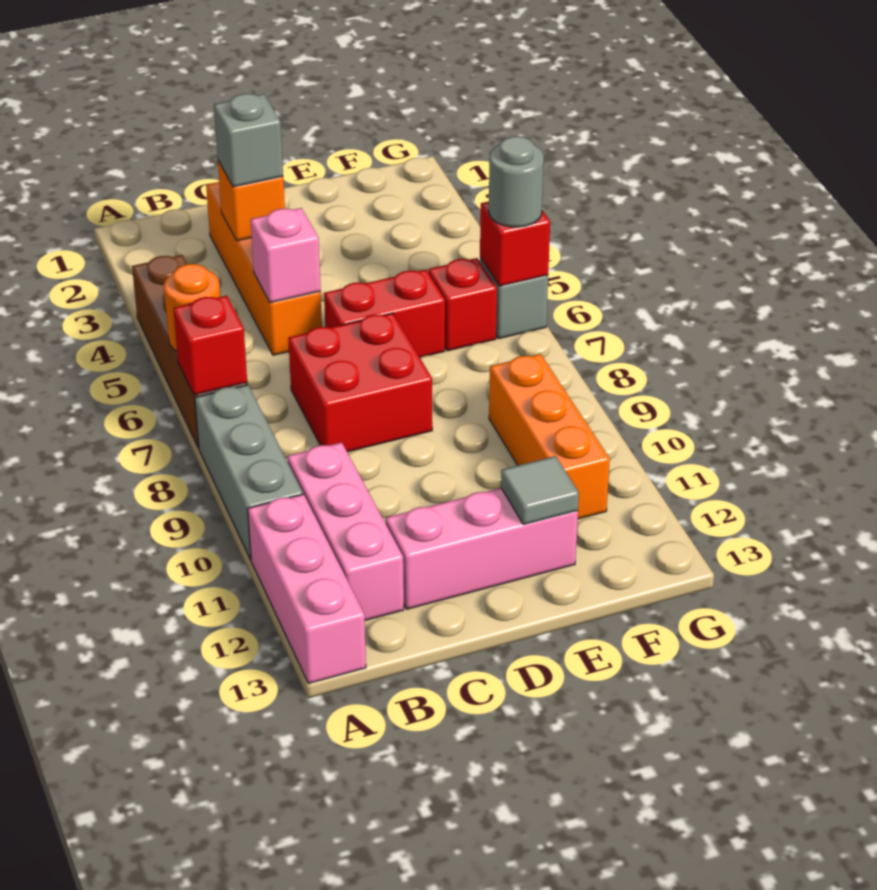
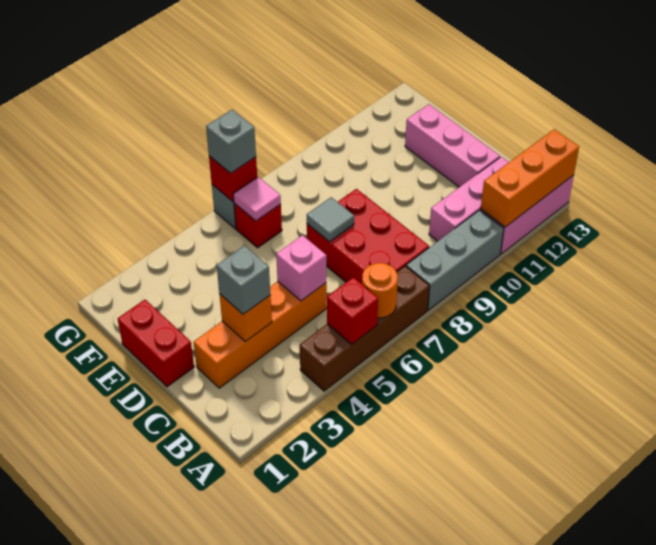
red brick A7 level 2 -> red brick A5 level 2
red brick C7:D8 level 1 -> red brick B7:D8 level 1
red brick D6:E6 level 1 -> red brick D1:E1 level 1
grey tile E12 level 2 -> grey tile D7 level 2
none -> pink tile F6 level 2
orange brick F9:F11 level 1 -> orange brick A11:A13 level 2
grey round brick G6 level 3 -> grey brick G6 level 3

